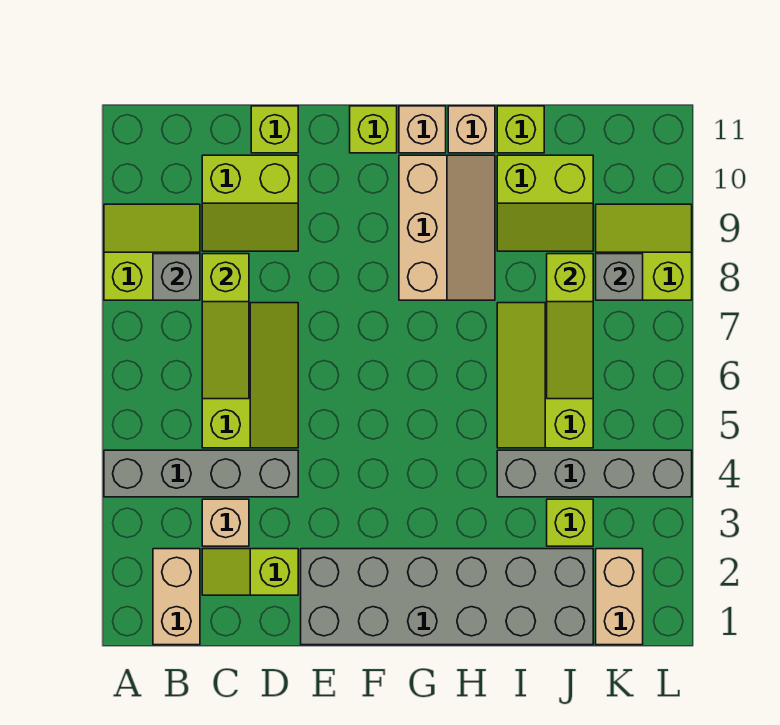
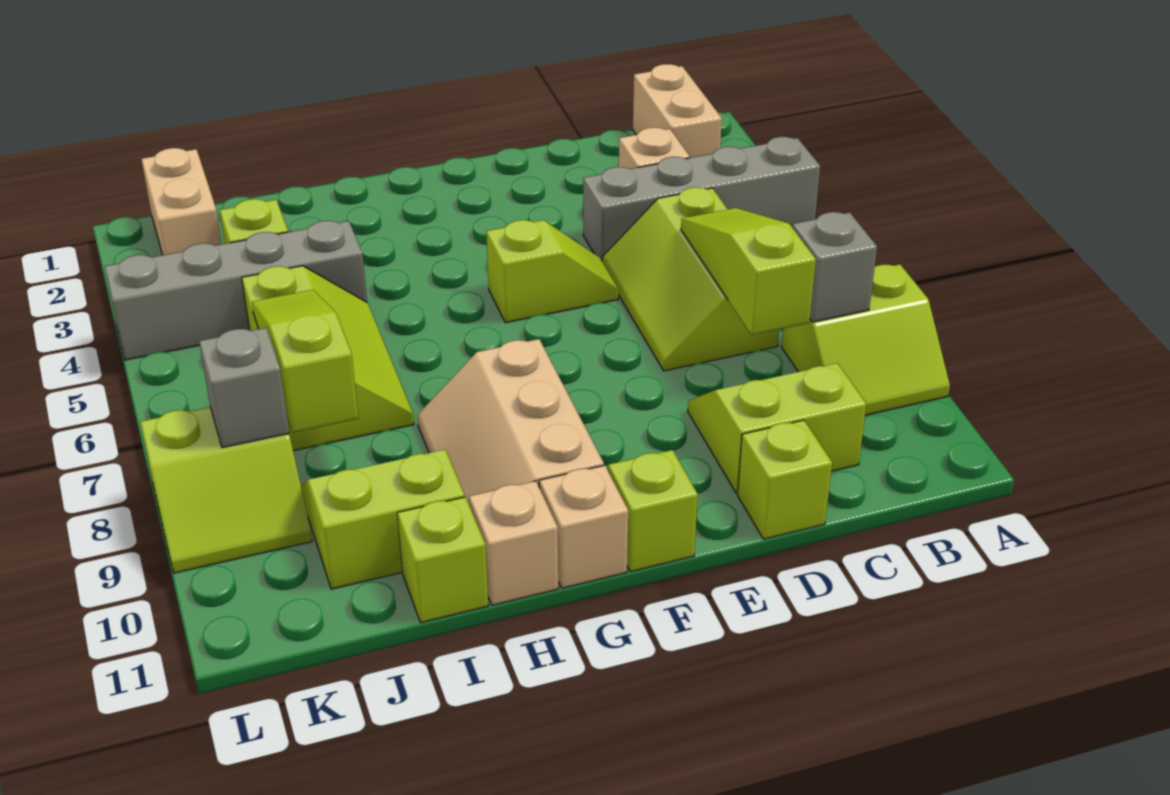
lime slope C2:D2 level 1 top D -> lime slope E5:F5 level 1 top F
grey brick E1:J2 level 1 -> none

